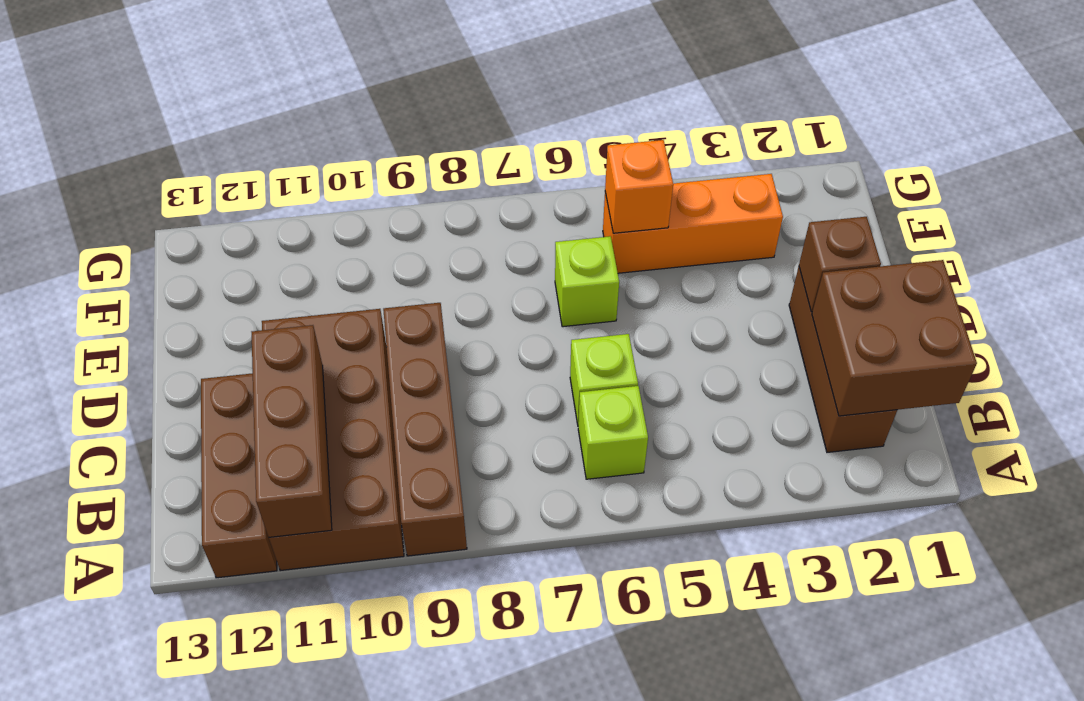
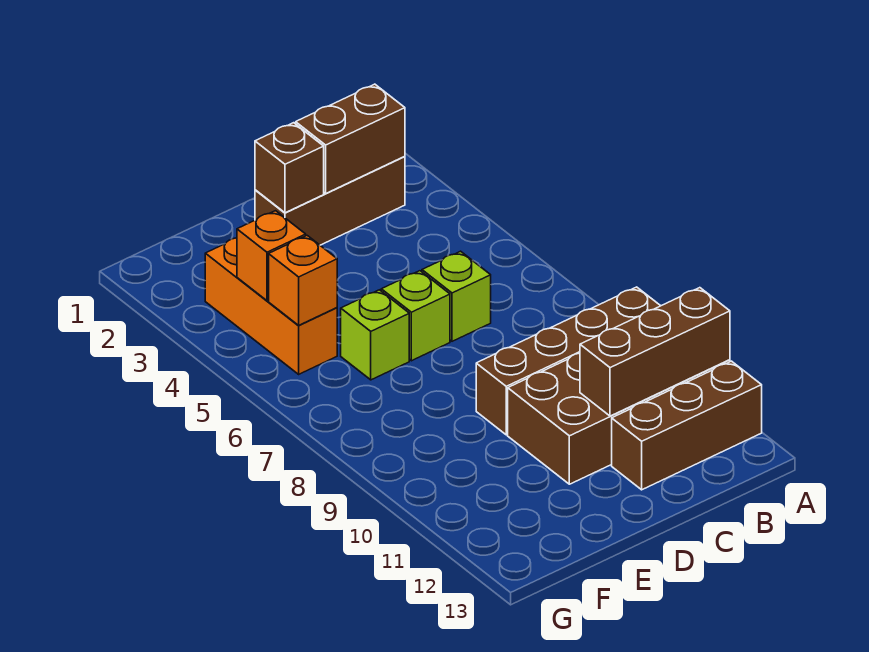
brown brick B1:C2 level 2 -> brown brick B2:C2 level 2
lime brick B6 level 1 -> lime brick D6 level 1
none -> orange brick F4 level 2

